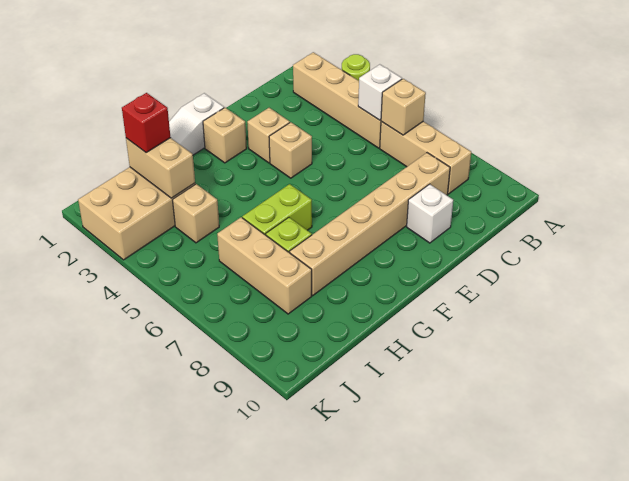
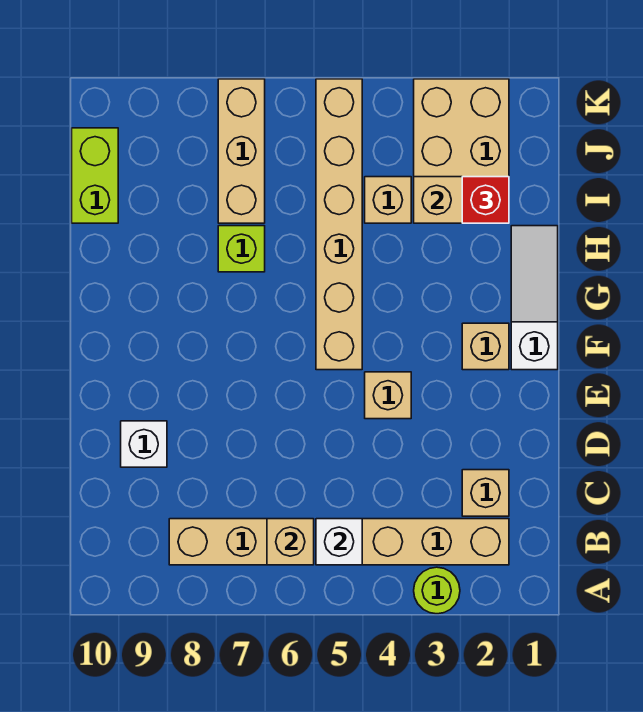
tan brick C8:H8 level 1 -> tan brick F5:K5 level 1
tan brick E3 level 1 -> tan brick C2 level 1
lime brick G6:H6 level 1 -> lime brick I10:J10 level 1
tan brick I6:I8 level 1 -> tan brick I7:K7 level 1

